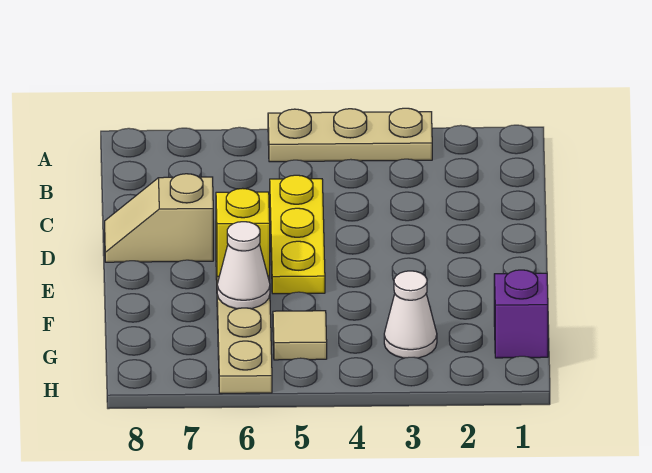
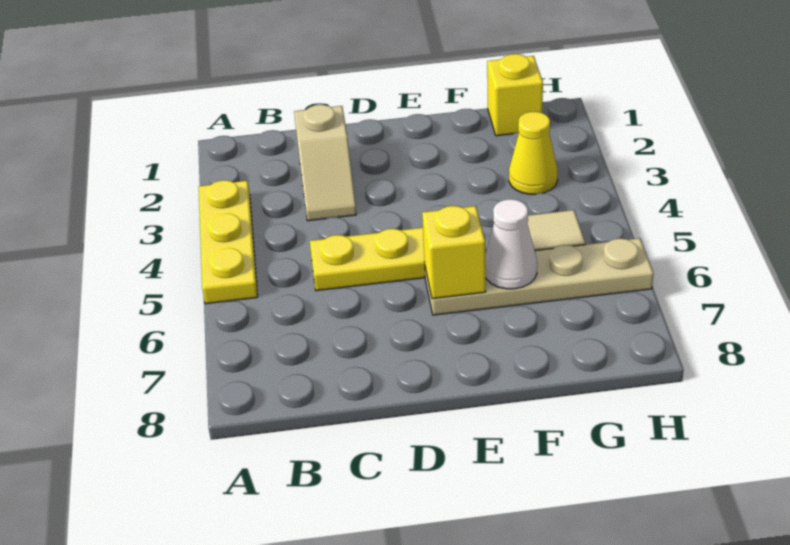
tan plate A3:A5 level 1 -> yellow plate A3:A5 level 1
tan slope D7:D8 level 1 top 7 -> tan slope C2:C3 level 1 top 2
purple brick G1 level 1 -> yellow brick G1 level 1
white cone G3 level 1 -> yellow cone G3 level 1

